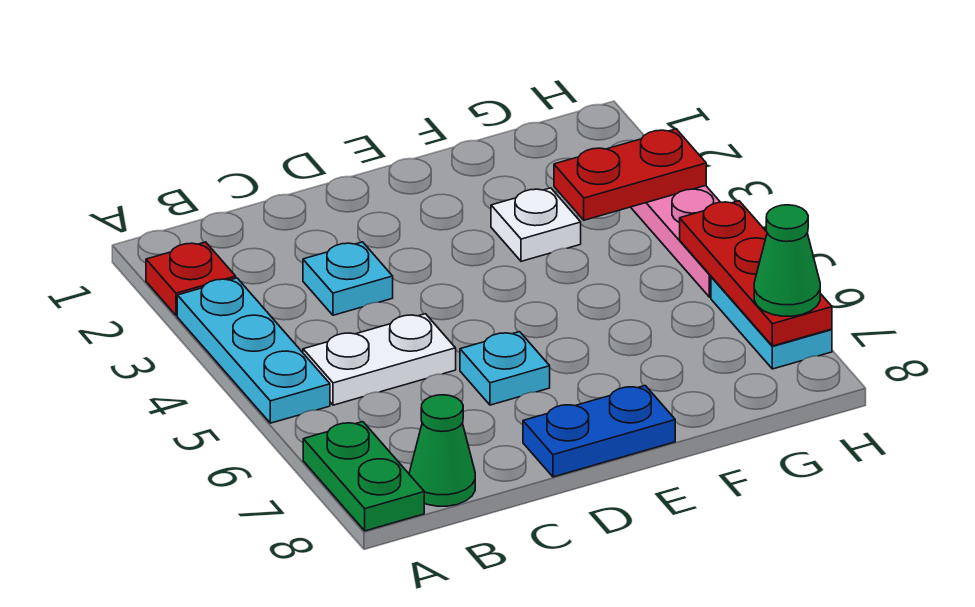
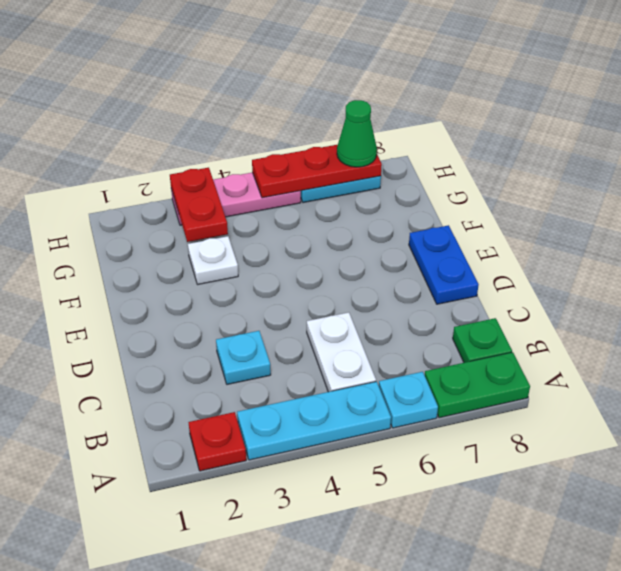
green cone B8 level 1 -> green plate B8 level 1
cyan plate D6 level 1 -> cyan plate A6 level 1

